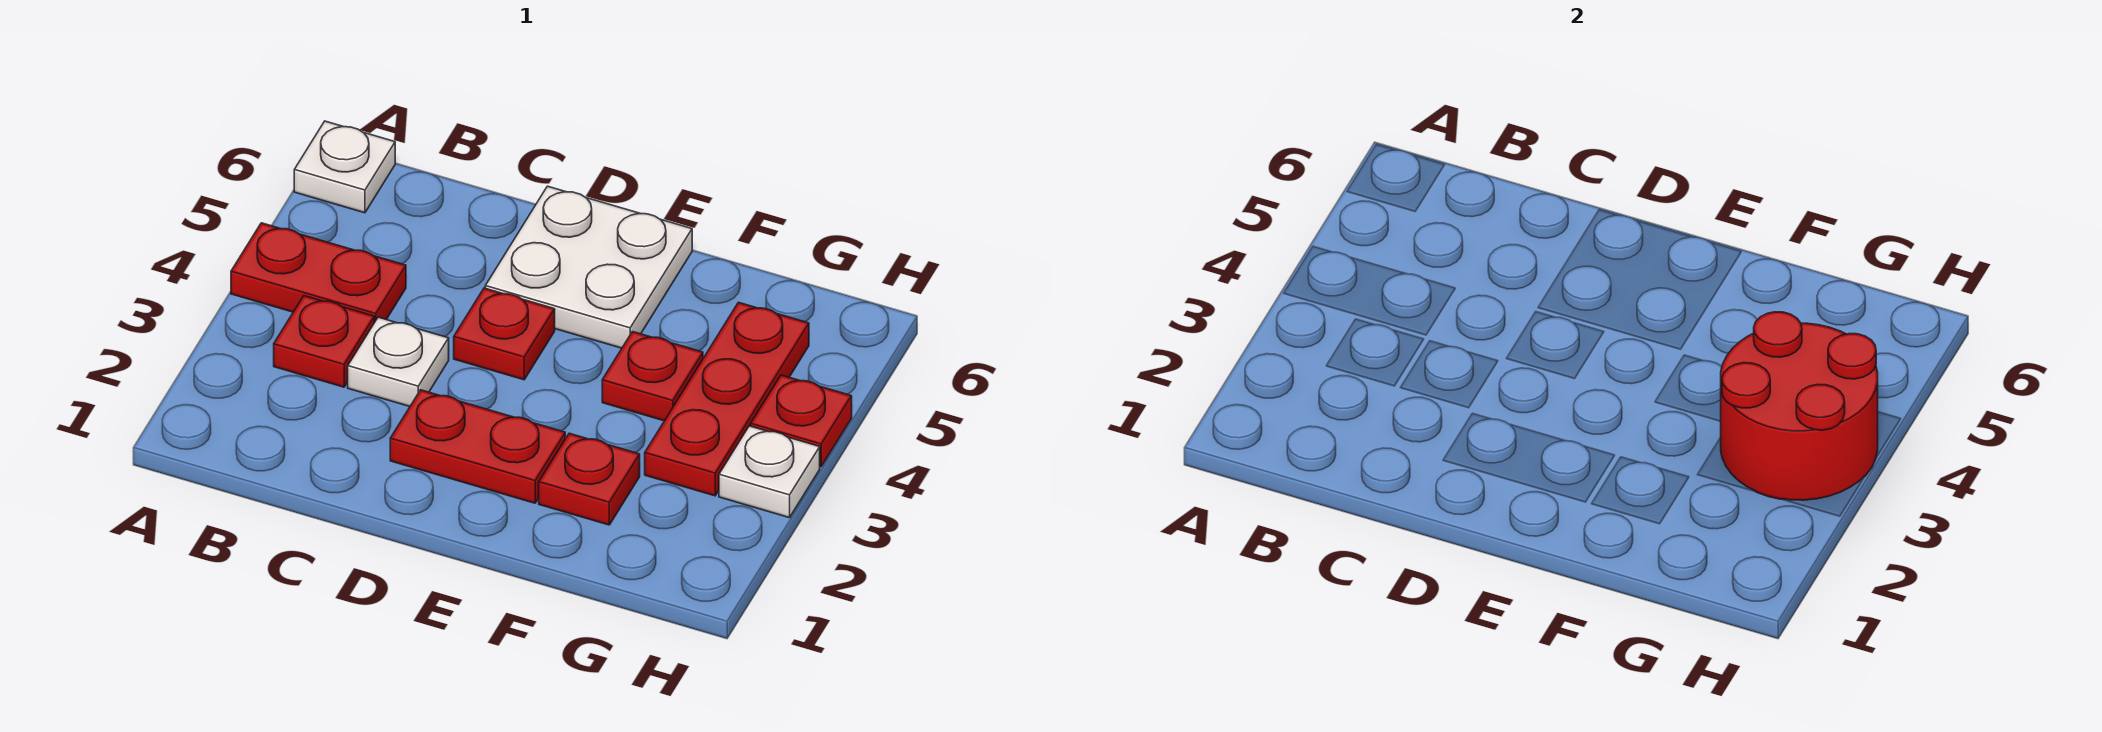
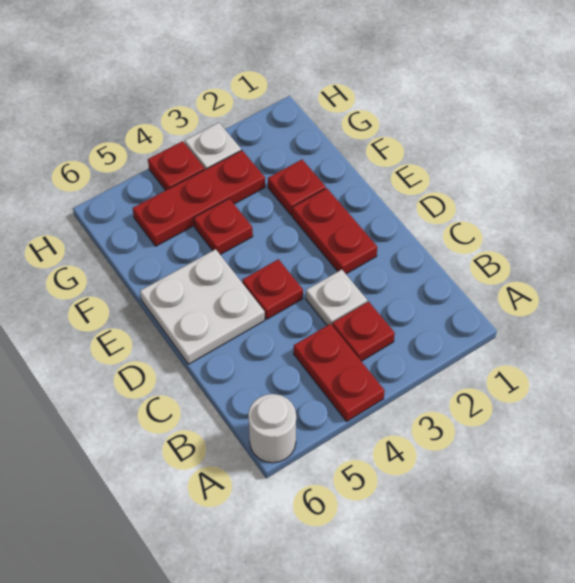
white plate A6 level 1 -> white round brick A6 level 1
red round brick G3:H4 level 2 -> none

